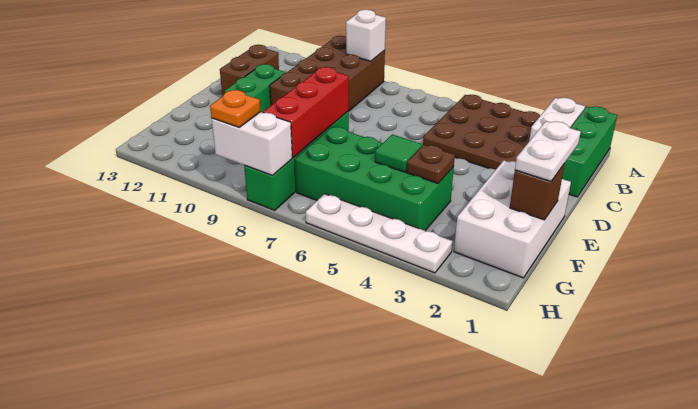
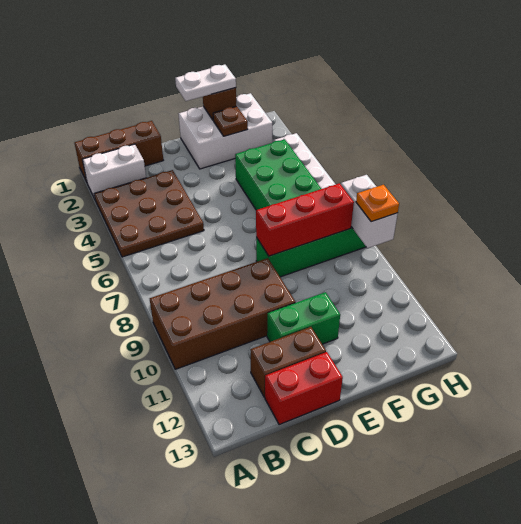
green brick A1:C1 level 1 -> brown brick A1:C1 level 1
white brick A9 level 2 -> none
none -> red brick C13:D13 level 1
brown plate F4 level 2 -> brown plate F2 level 2
green tile F5 level 2 -> none

